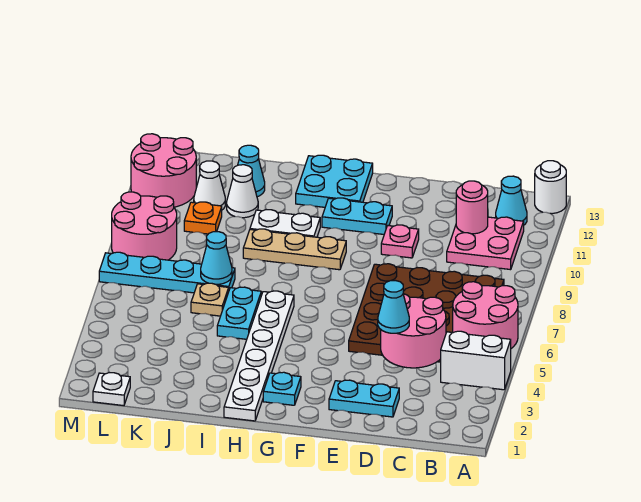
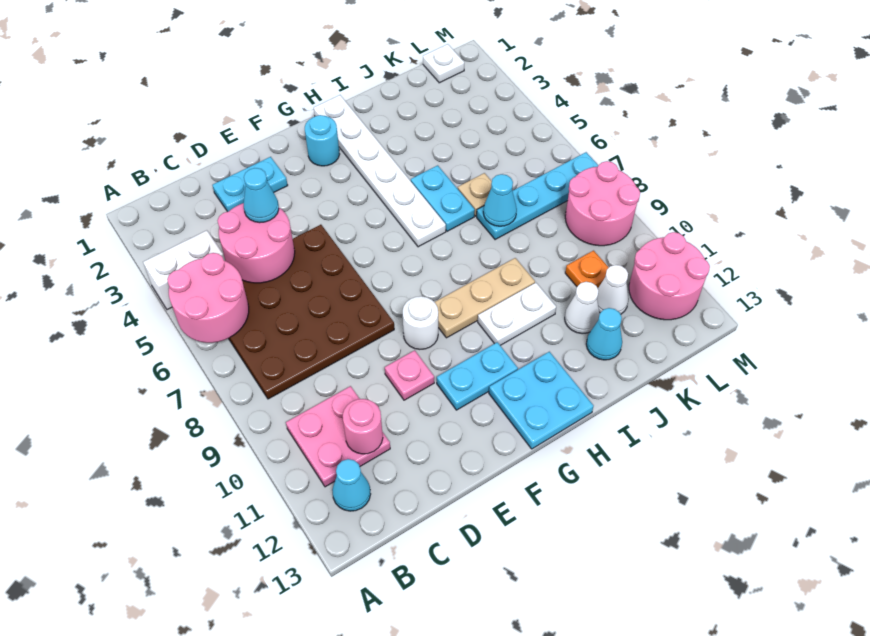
white round brick A13 level 1 -> white round brick F9 level 1
cyan plate G2 level 1 -> cyan round brick G2 level 1

